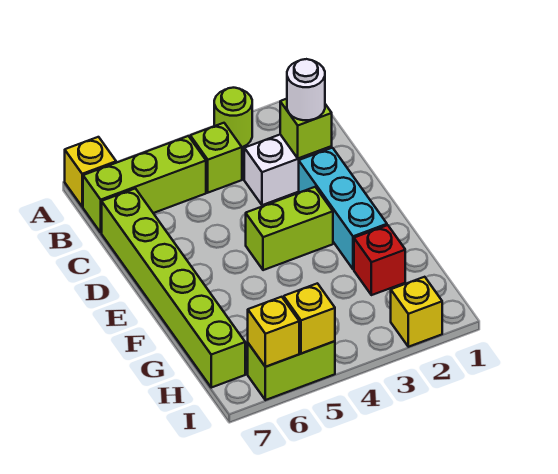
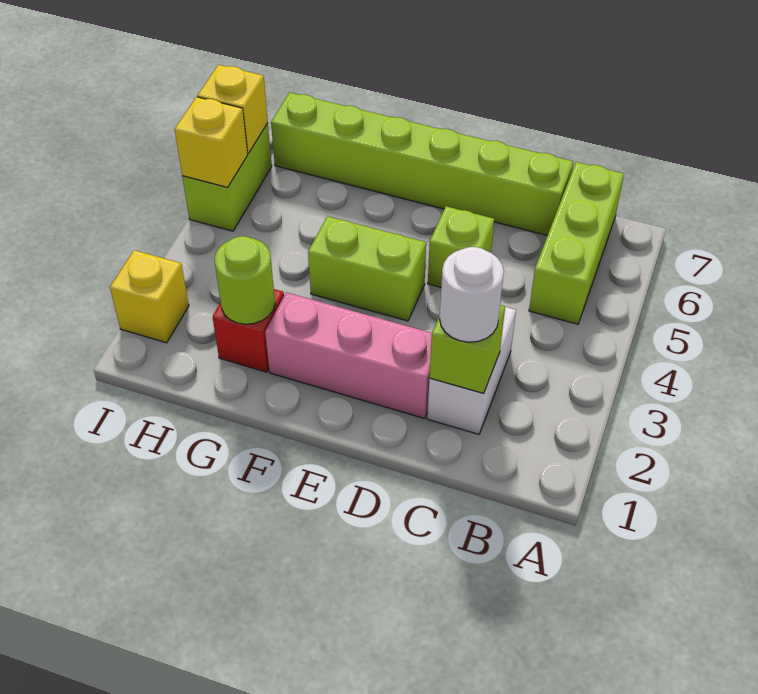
lime round brick A3 level 1 -> lime round brick G2 level 2
yellow brick A7 level 1 -> none
lime brick B4 level 1 -> lime brick D5 level 1
cyan brick D2:F2 level 1 -> pink brick D2:F2 level 1
lime brick E3:E4 level 1 -> lime brick E4:F4 level 1

